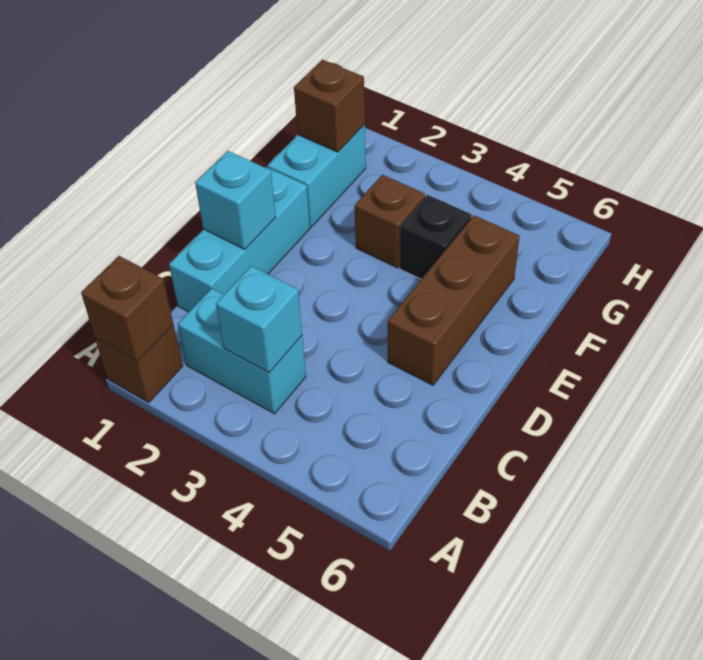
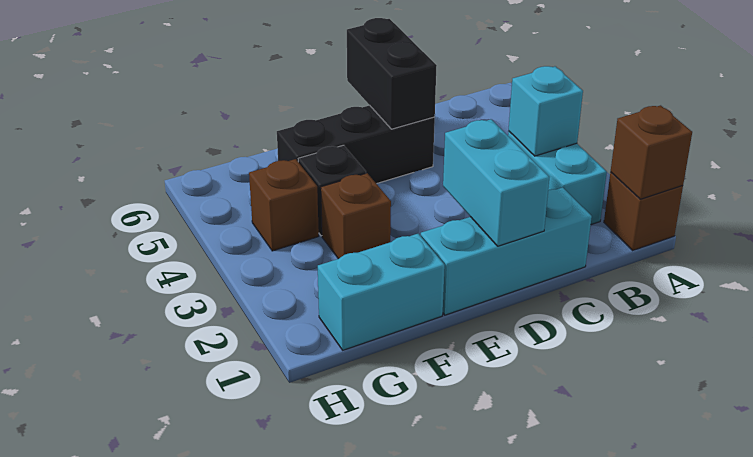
cyan brick D1 level 2 -> cyan brick D1:D2 level 2
brown brick D5:F5 level 1 -> black brick D5:F5 level 1
none -> black brick D5:D6 level 2
brown brick G1 level 2 -> brown brick G4 level 1

